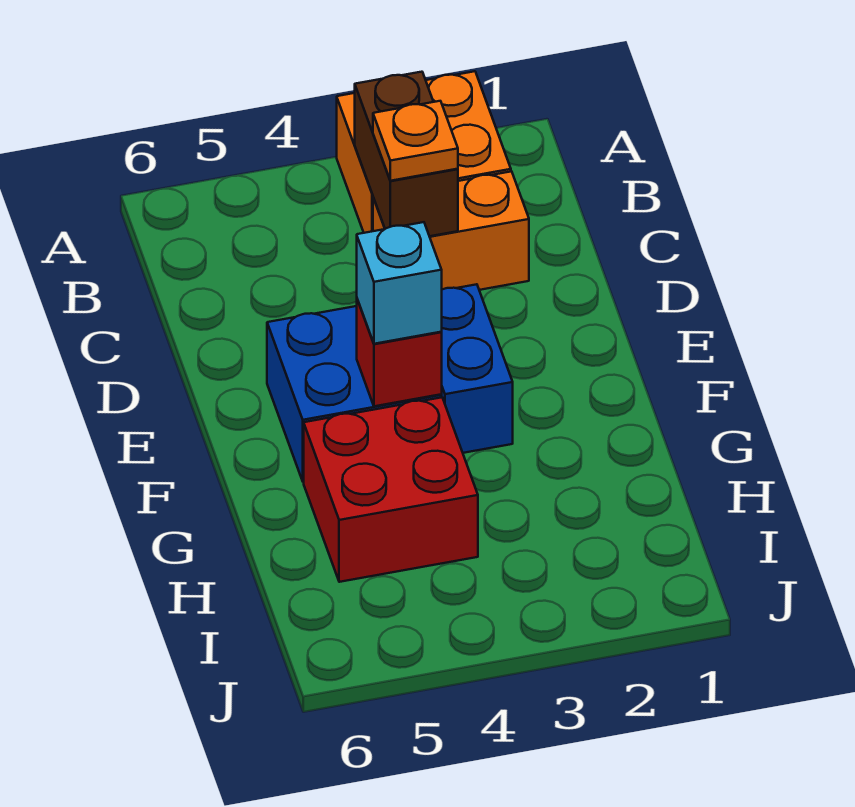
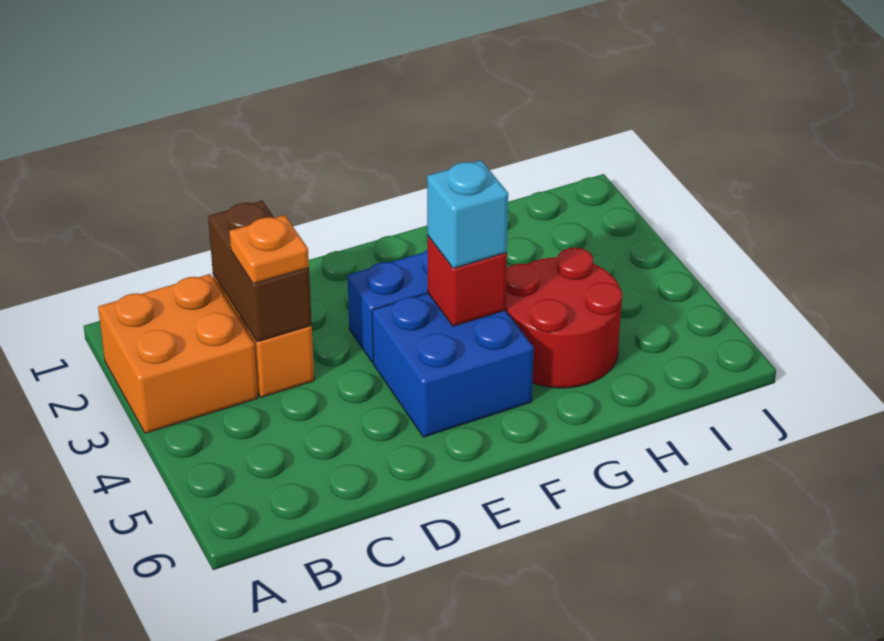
brown brick B3:C3 level 2 -> brown brick C2:C3 level 2
red brick G4:H5 level 1 -> red round brick G4:H5 level 1

